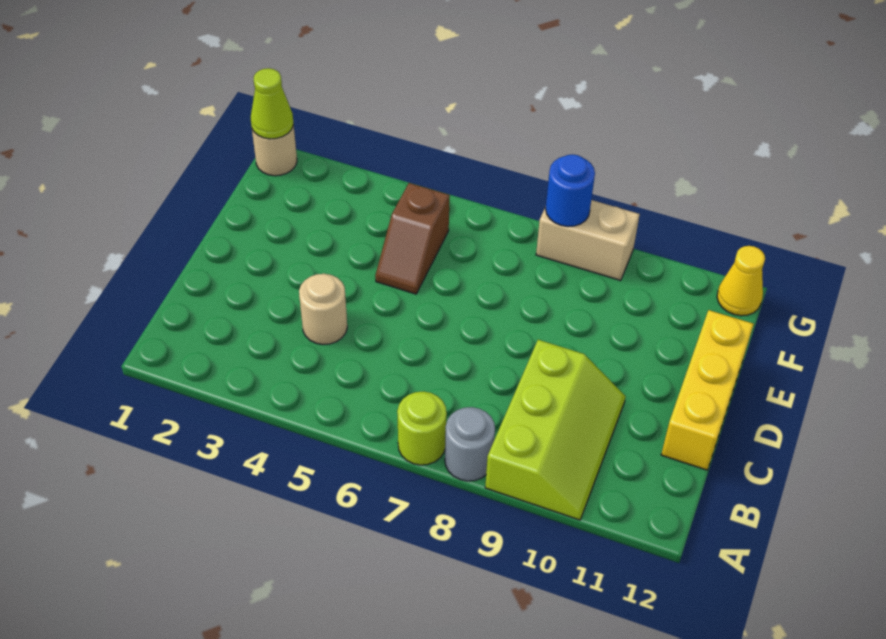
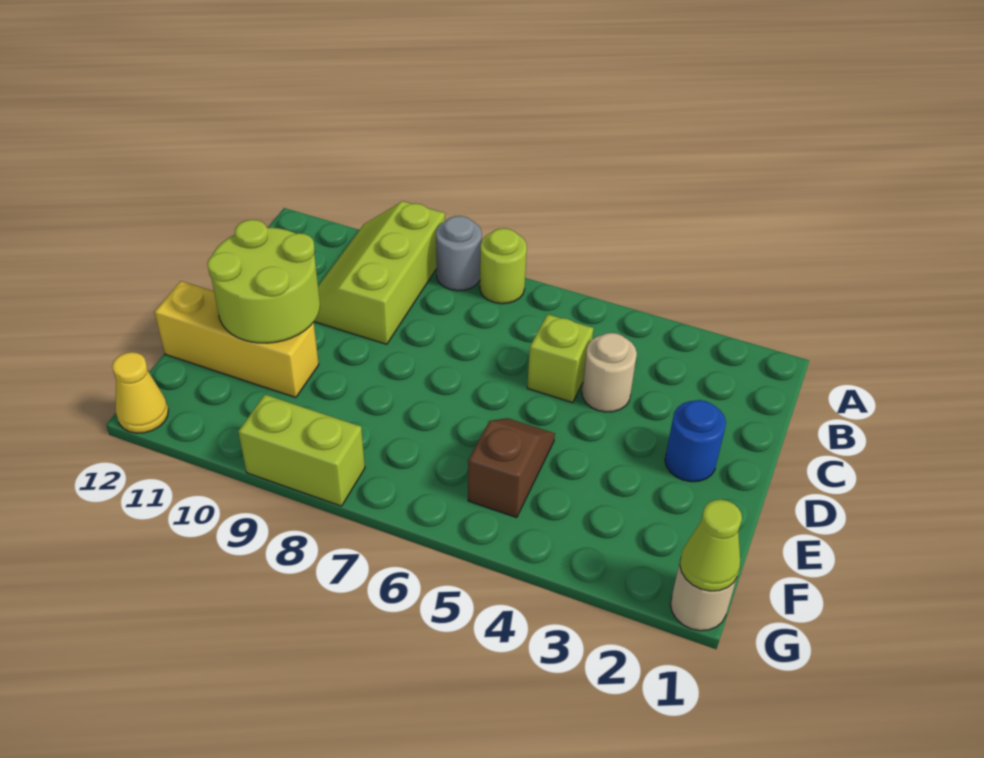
none -> lime brick C5 level 1
yellow brick C12:E12 level 1 -> yellow brick E10:E12 level 1
none -> lime round brick D10:E11 level 2
tan brick G8:G9 level 1 -> lime brick G8:G9 level 1
blue round brick G8 level 2 -> blue round brick D2 level 1

